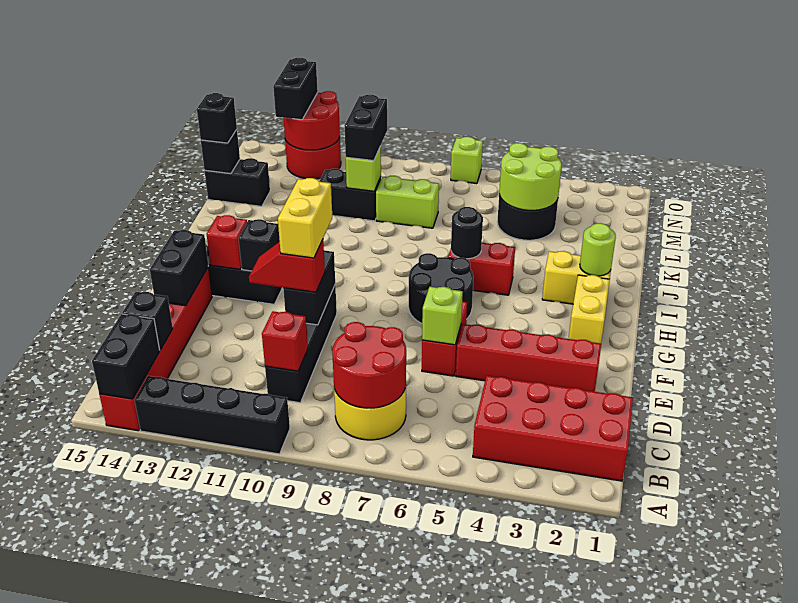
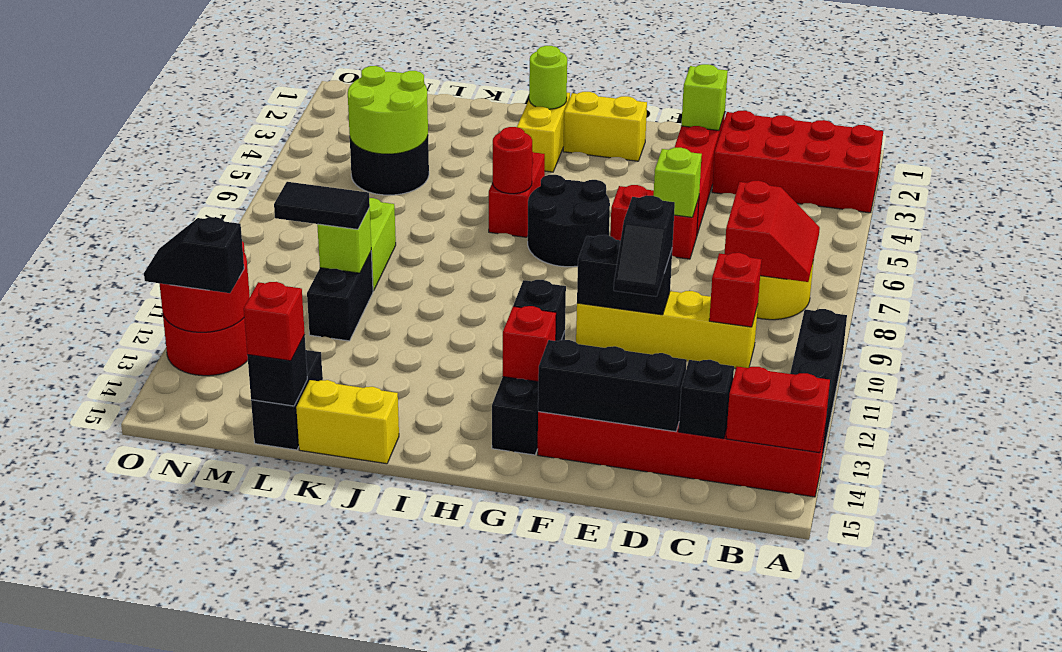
black brick A14:B14 level 2 -> red brick A14:B14 level 2
red brick B1:C4 level 1 -> red brick A2:D3 level 1
red round brick B7:C8 level 2 -> red slope B7:C8 level 2 top C
black brick C10:F10 level 1 -> yellow brick C10:F10 level 1
red slope E10:E11 level 3 top 10 -> black slope E10:E11 level 3 top 10
yellow brick E10:F10 level 4 -> yellow brick J15:K15 level 1
black brick E14:F14 level 2 -> black brick D14:F14 level 2
black round brick I6 level 2 -> red round brick I6 level 2
black brick L10:M10 level 3 -> black tile L10:M10 level 3
black brick L15 level 3 -> red brick L15 level 3
black brick N13:O13 level 3 -> black slope N13:O13 level 3 top N
lime brick O7 level 1 -> lime brick E2 level 2

